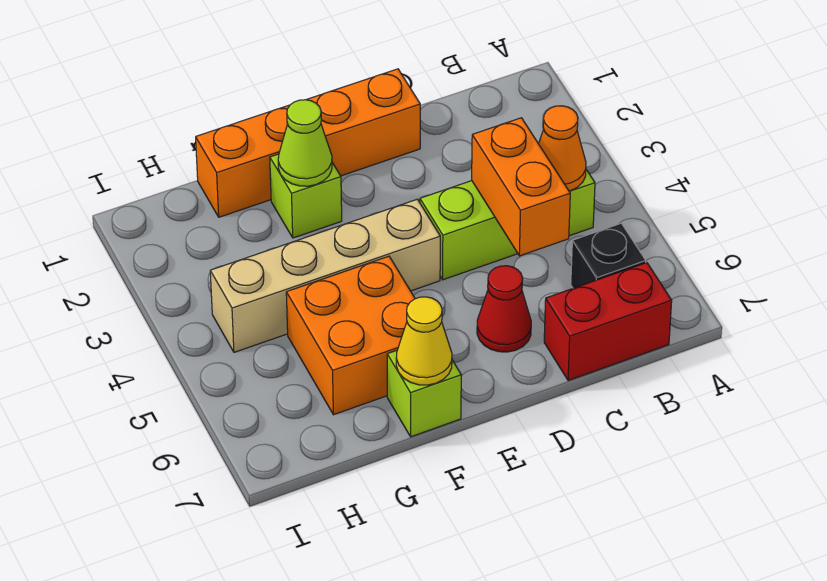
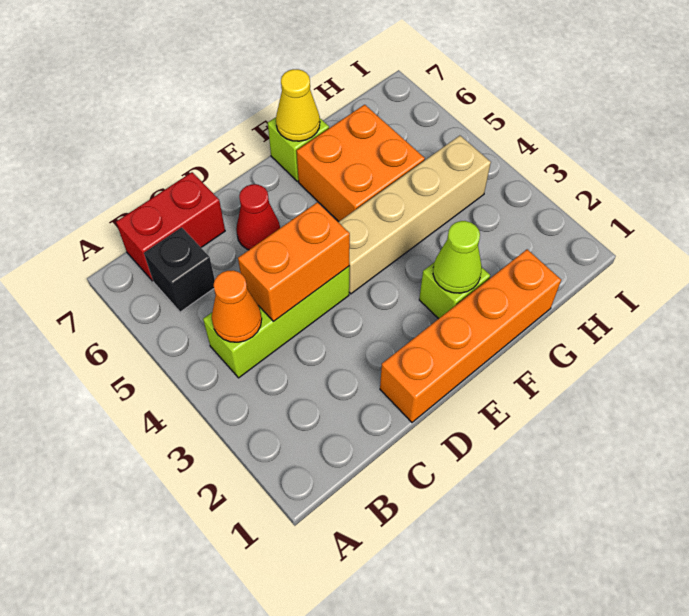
orange brick C4:C5 level 2 -> orange brick C4:D4 level 2

